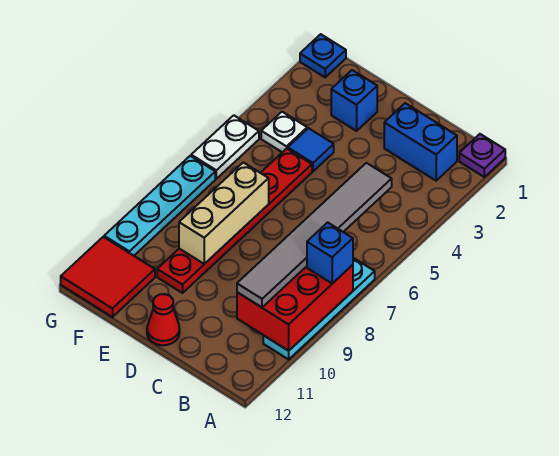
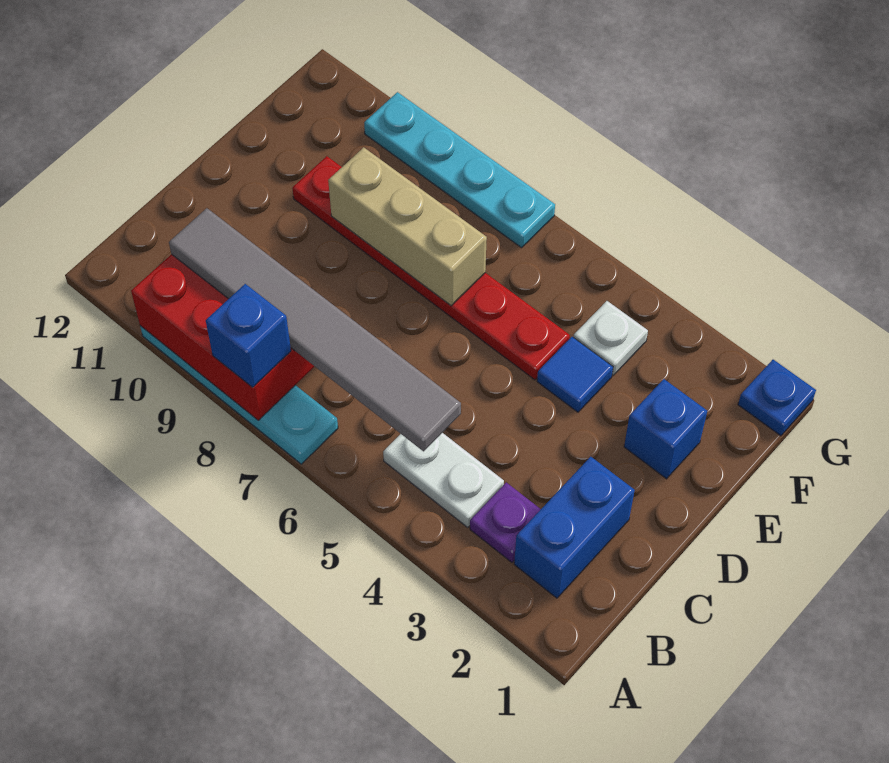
purple plate A1 level 1 -> purple plate B3 level 1
red cone D12 level 1 -> none
red tile F11:G12 level 1 -> none
white plate G5:G6 level 1 -> white plate B4:B5 level 1

